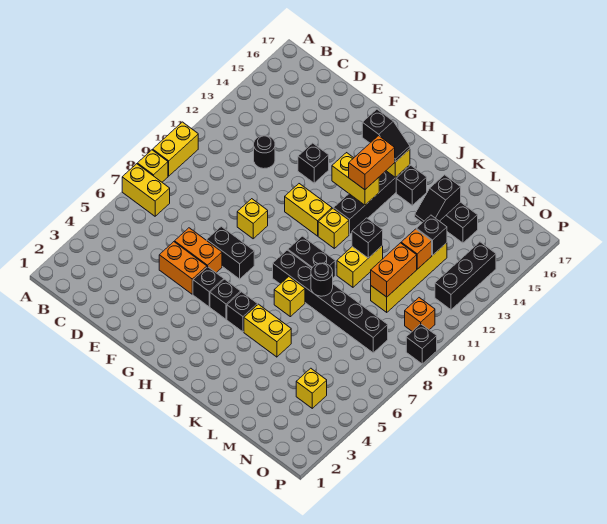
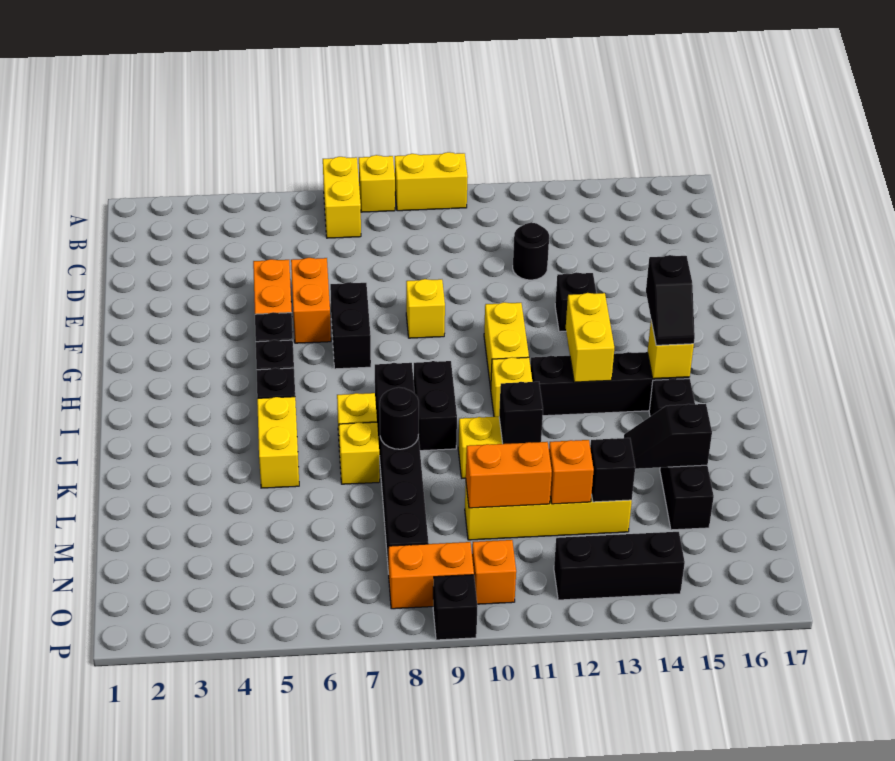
orange brick I13:I14 level 3 -> orange brick O8:O9 level 1
yellow brick N4 level 1 -> yellow brick K7 level 1

